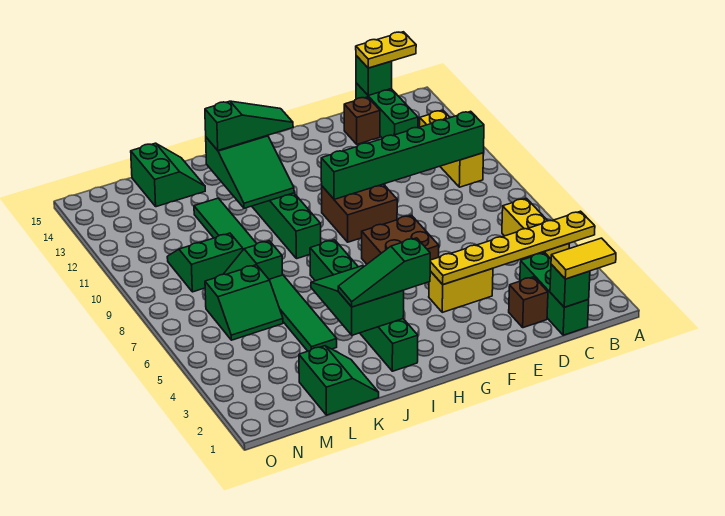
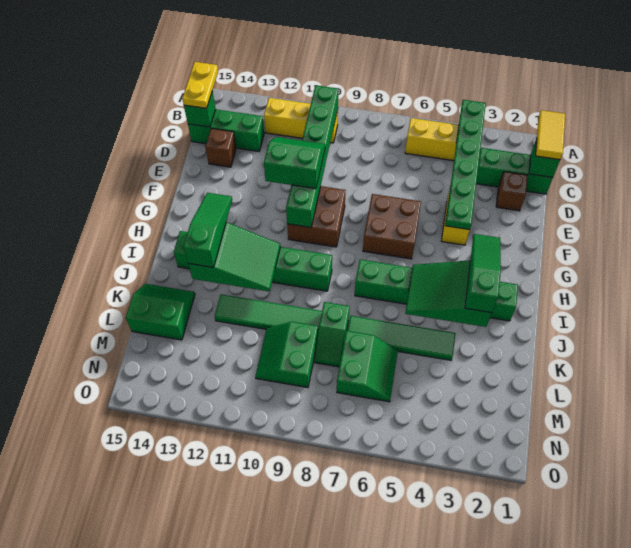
yellow plate A4:F4 level 2 -> green plate A4:F4 level 2
green slope H3:J3 level 3 top H -> green slope H3:J3 level 3 top J
green slope K1:L2 level 1 top L -> green slope E10:F11 level 3 top F

